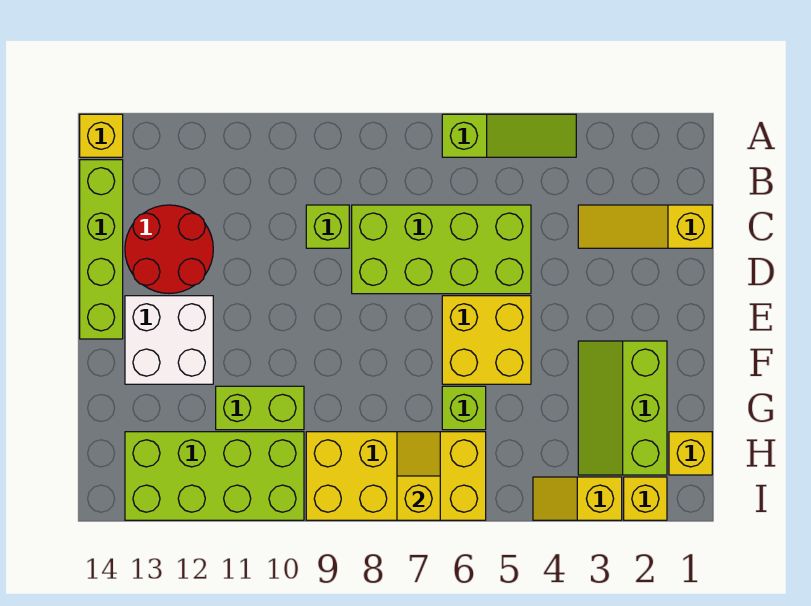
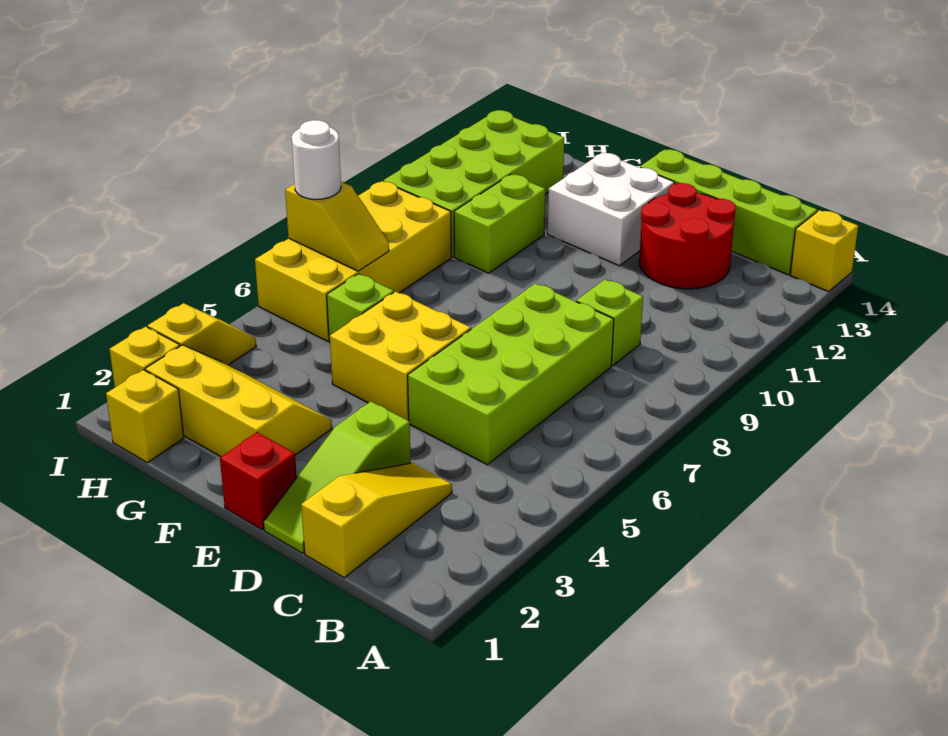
lime slope A4:A6 level 1 top 6 -> lime slope D1:D3 level 1 top 3
none -> red brick E1 level 1
lime slope F2:H3 level 1 top 2 -> yellow slope F2:H3 level 1 top 2
none -> white round brick I7 level 3

